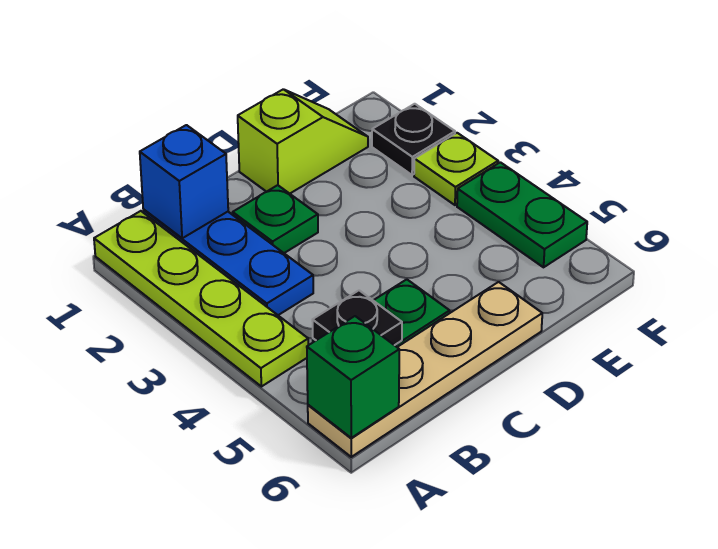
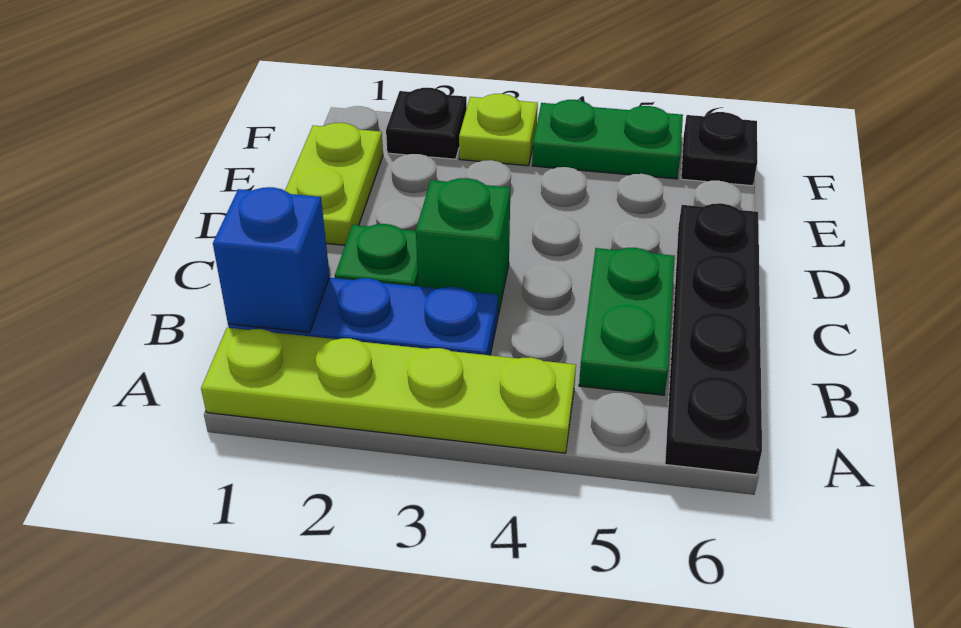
tan plate A6:D6 level 1 -> black plate A6:D6 level 1
green brick A6 level 2 -> green brick C3 level 1
black plate B5 level 2 -> black plate F6 level 1
lime slope D1:E1 level 1 top D -> lime plate D1:E1 level 1

